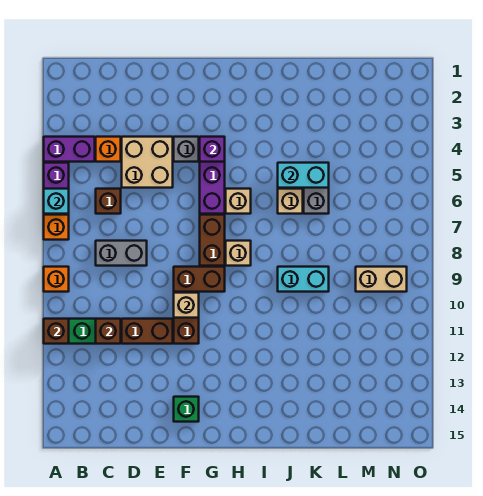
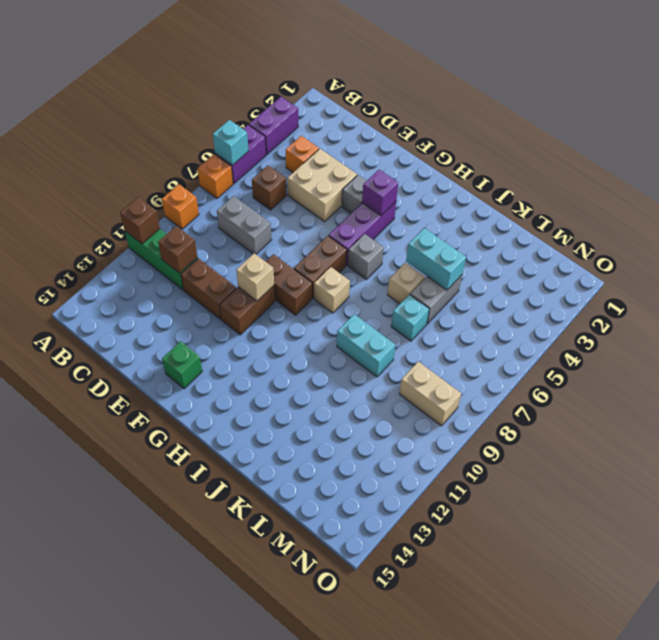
purple brick A4:B4 level 1 -> purple brick A3:A4 level 1
tan brick H6 level 1 -> grey brick H6 level 1
none -> cyan brick K7 level 1

